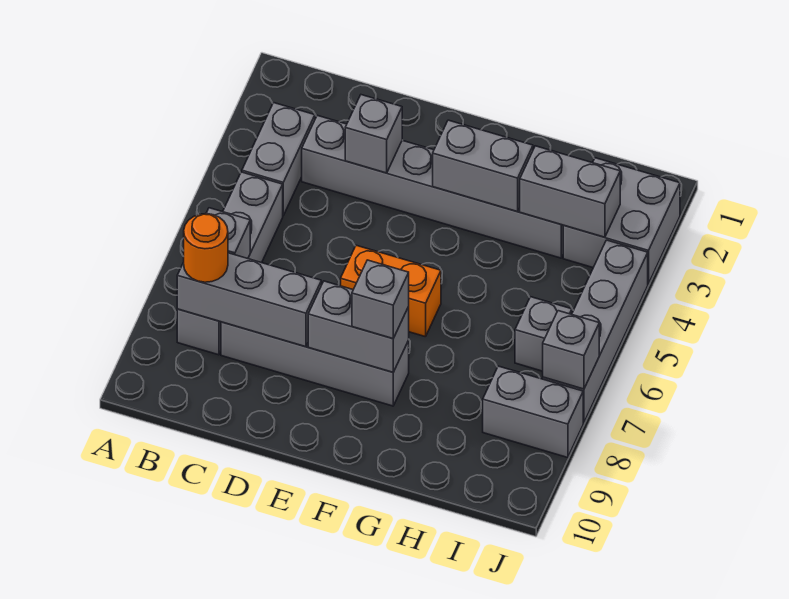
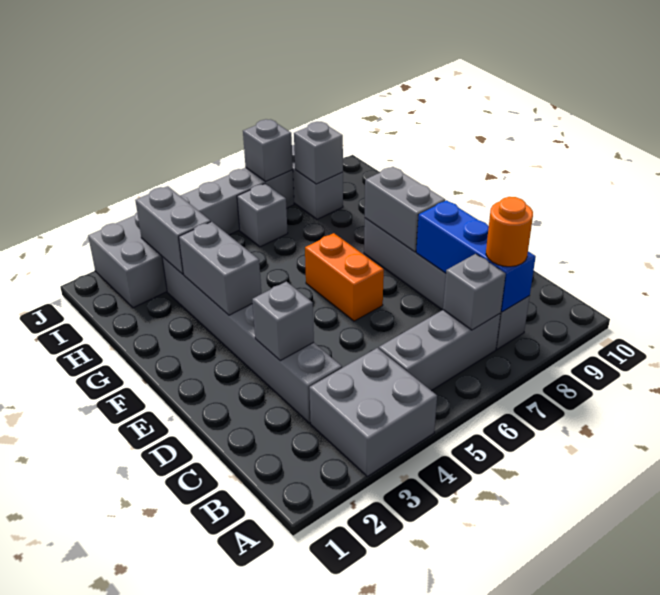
grey brick B3:B4 level 1 -> grey brick A3:B4 level 1
grey brick B8:D8 level 2 -> blue brick B8:D8 level 2
grey brick F8 level 3 -> grey brick I8 level 2

